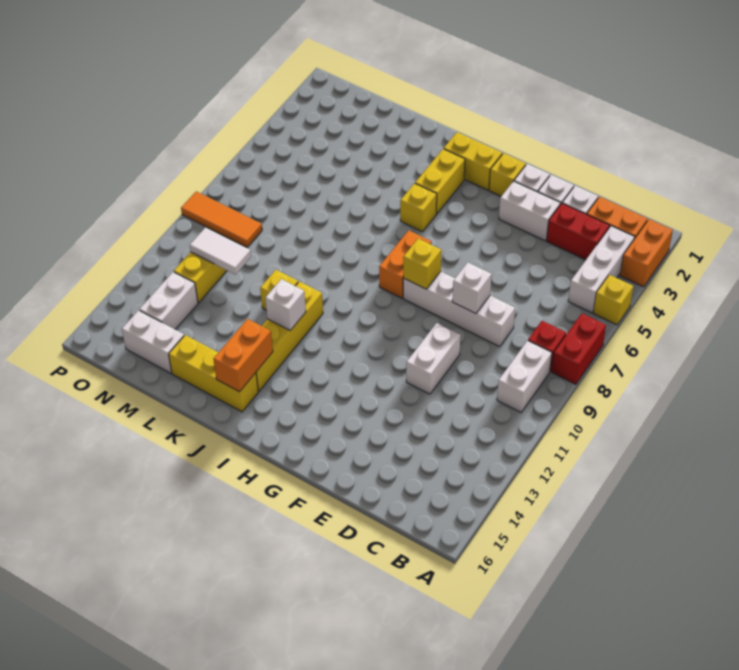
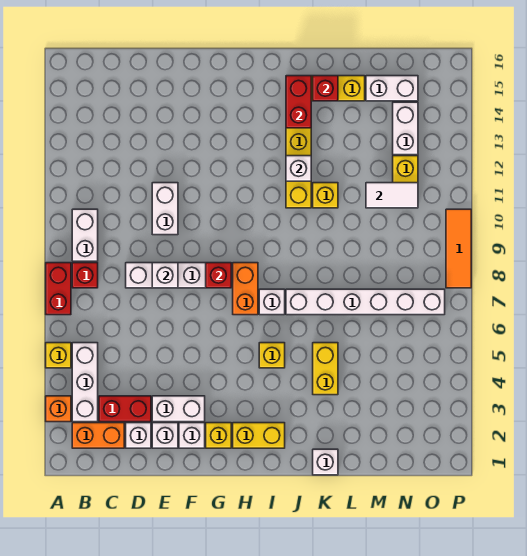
orange brick A2:A3 level 1 -> orange brick A3 level 1
yellow brick G8 level 2 -> red brick G8 level 2
yellow brick I3:I4 level 1 -> yellow brick K4:K5 level 1
none -> white brick I7 level 1
none -> white brick J7:O7 level 1
orange brick J14:J15 level 2 -> red brick J14:J15 level 2
none -> white brick K1 level 1
none -> red brick K15 level 2
orange tile N9:P9 level 1 -> orange tile P8:P10 level 1

